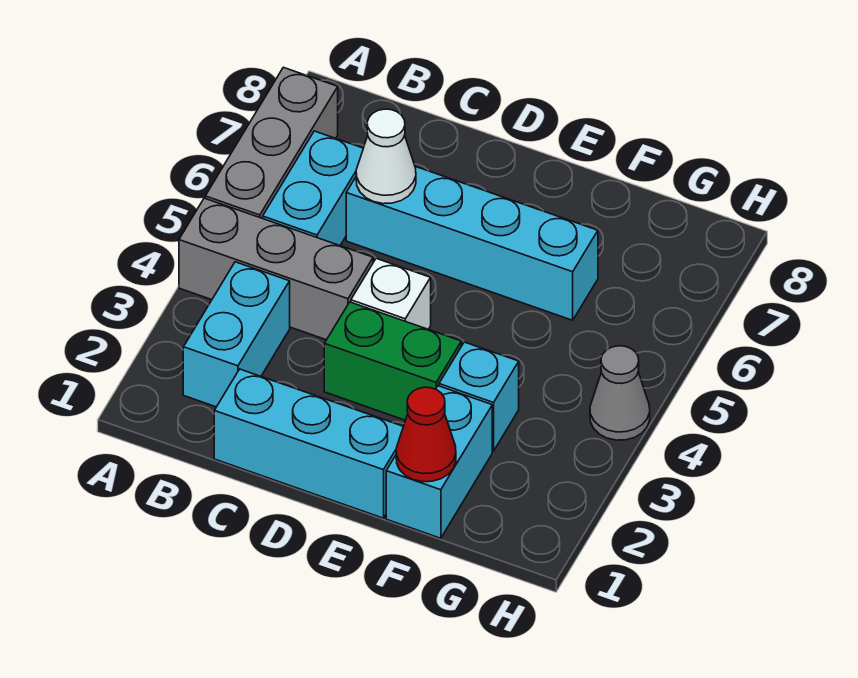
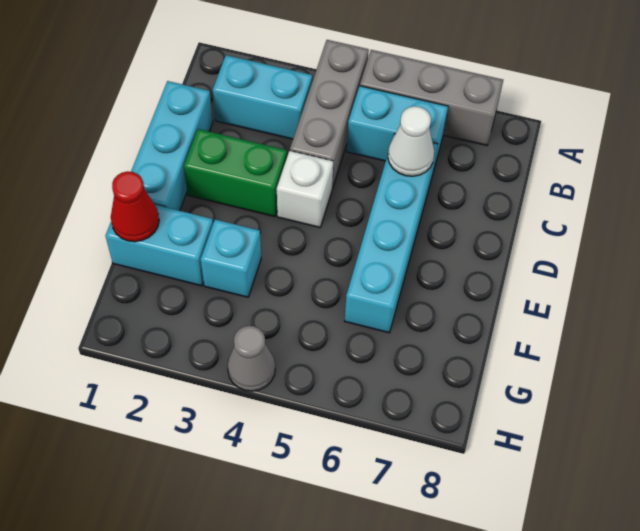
green brick D3:E3 level 1 -> green brick D2:D3 level 1

